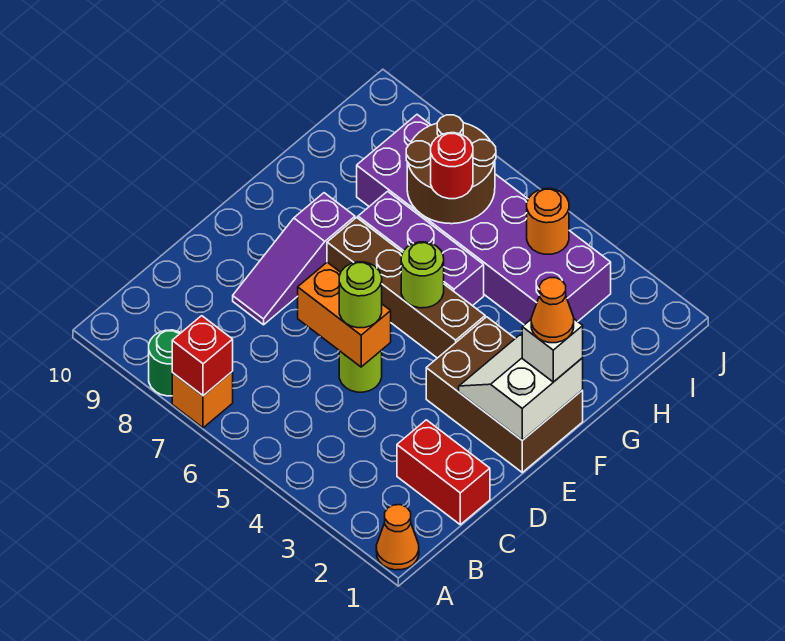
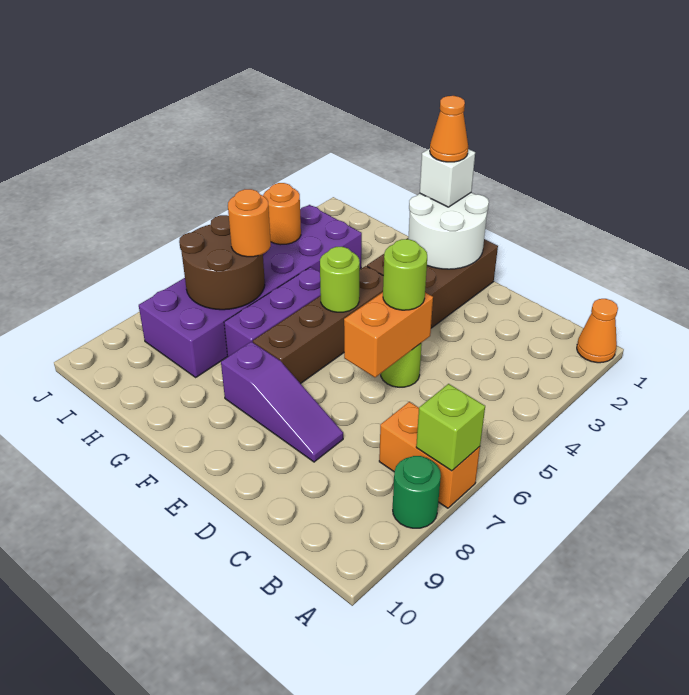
orange brick A7 level 1 -> orange brick A7:B7 level 1
red brick A7 level 2 -> lime brick A7 level 2
red brick C1:C2 level 1 -> none
white slope E1:F2 level 2 top 1 -> white round brick E1:F2 level 2
red round brick H6 level 3 -> orange round brick H6 level 3

